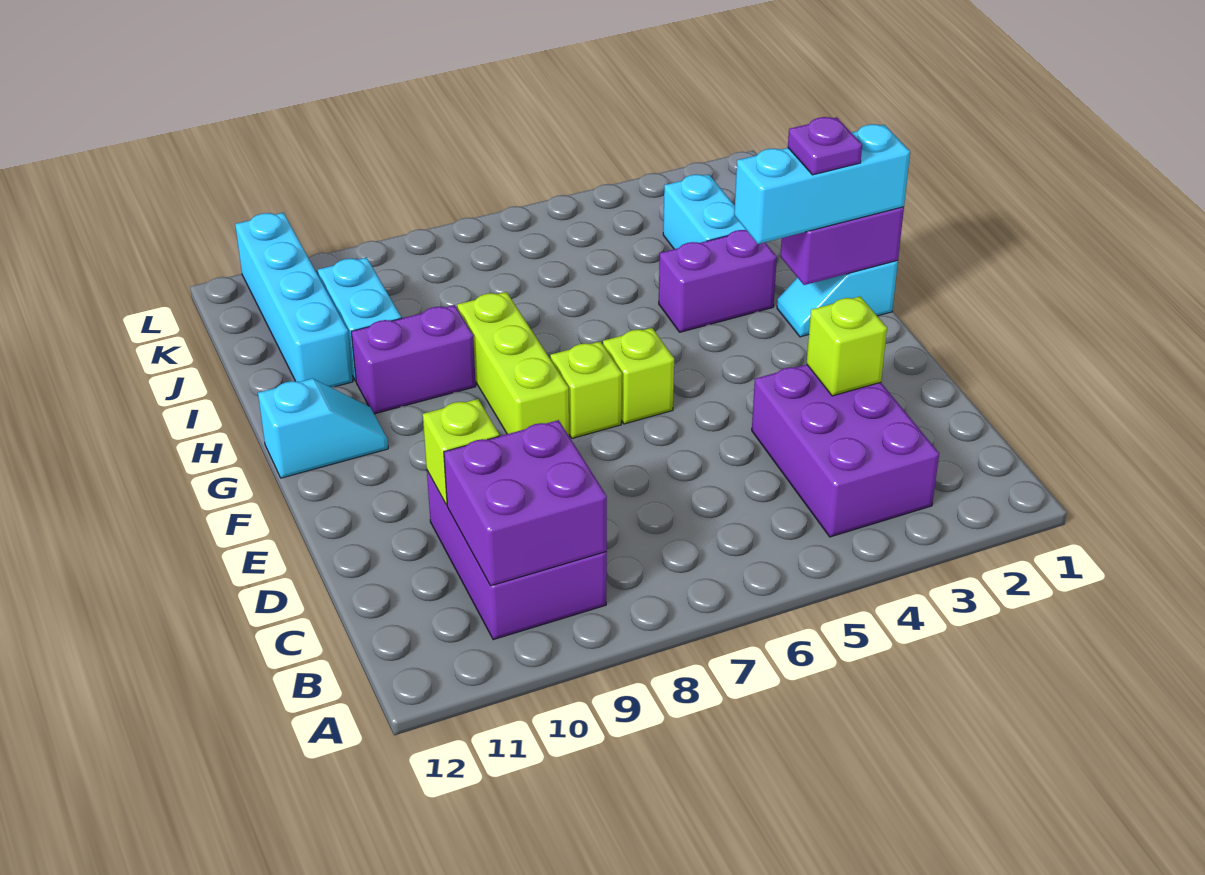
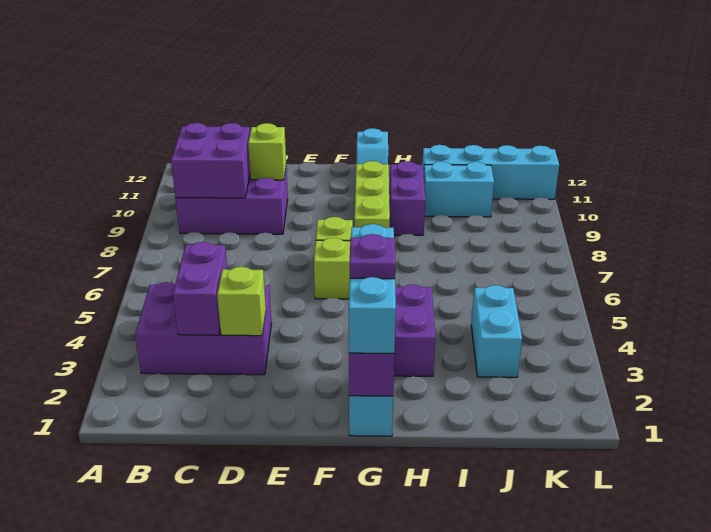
none -> purple brick C3:C4 level 2
lime brick F8:H8 level 1 -> lime brick G8:G10 level 1
cyan brick I3:J3 level 1 -> cyan brick J3:J4 level 1

